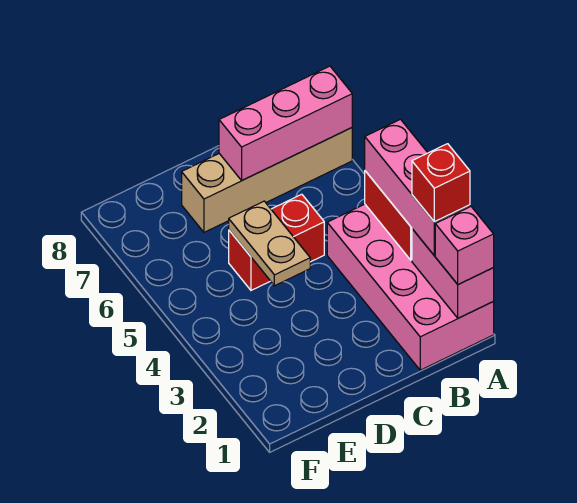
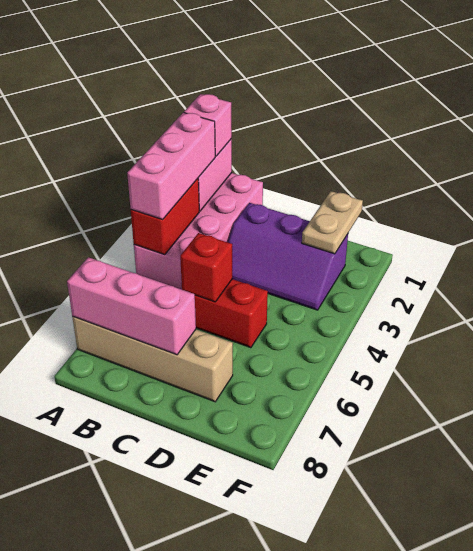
red brick A2 level 4 -> red brick C5 level 2
none -> purple slope C2:E3 level 1 top 2
tan plate D4:D5 level 2 -> tan plate E1:E2 level 2

